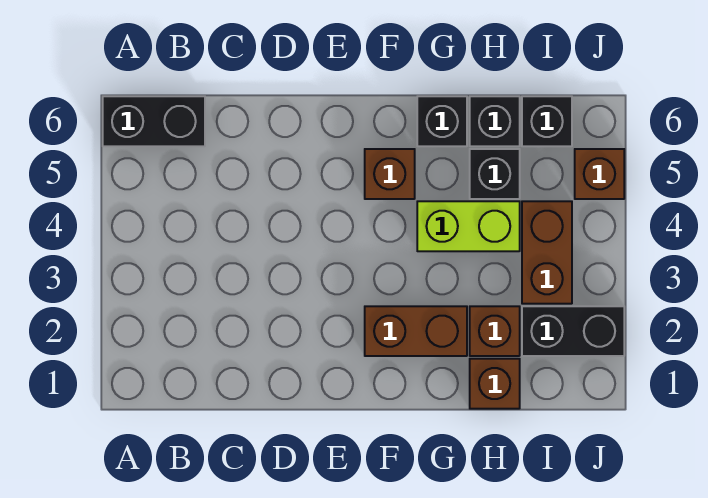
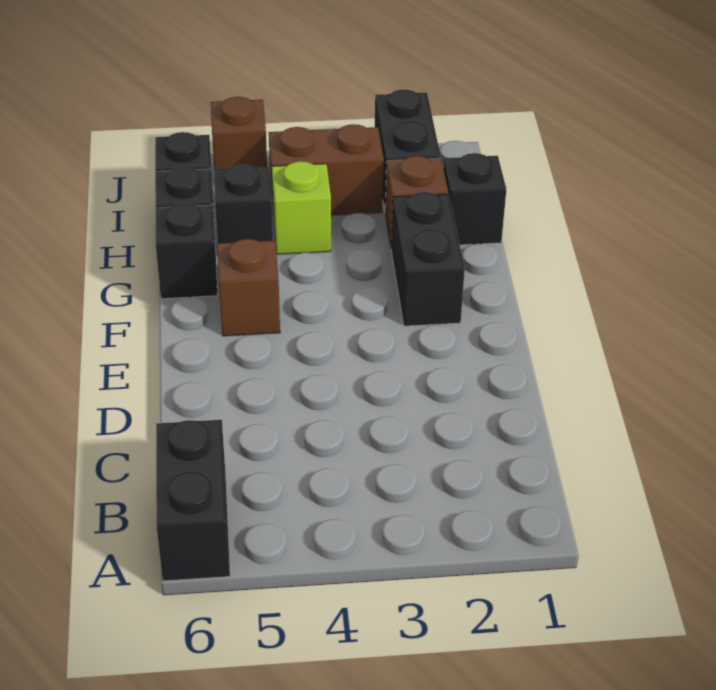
brown brick F2:G2 level 1 -> black brick F2:G2 level 1
lime brick G4:H4 level 1 -> lime brick H4 level 1
brown brick H1 level 1 -> black brick H1 level 1

